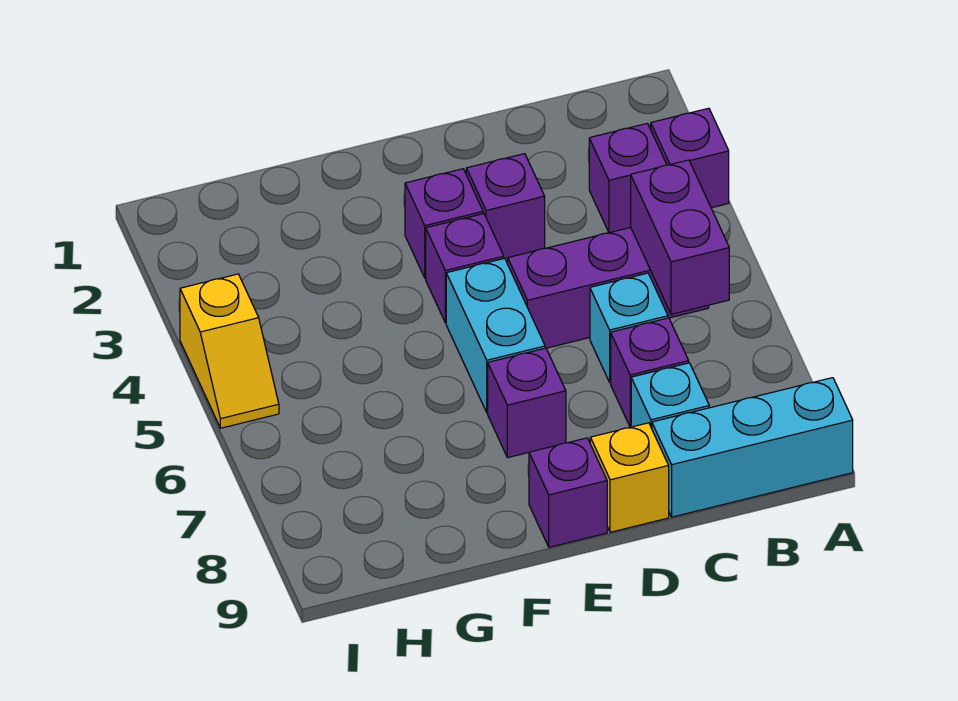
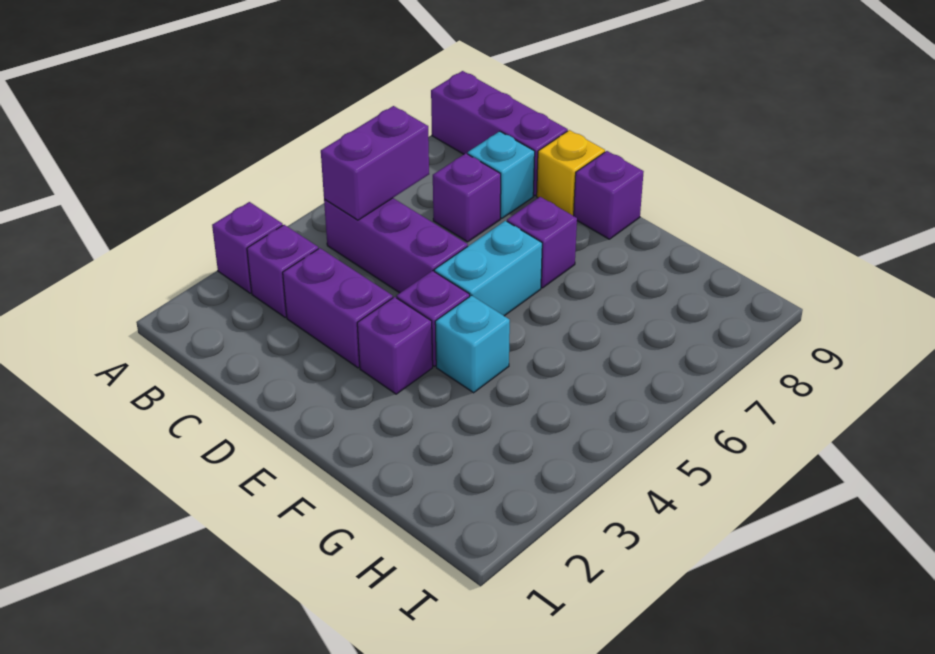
cyan brick A9:C9 level 1 -> purple brick A9:C9 level 1
cyan brick C6 level 1 -> cyan brick F4 level 1
purple brick D3 level 1 -> purple brick C3:D3 level 1
yellow slope I4:I5 level 1 top 4 -> none

